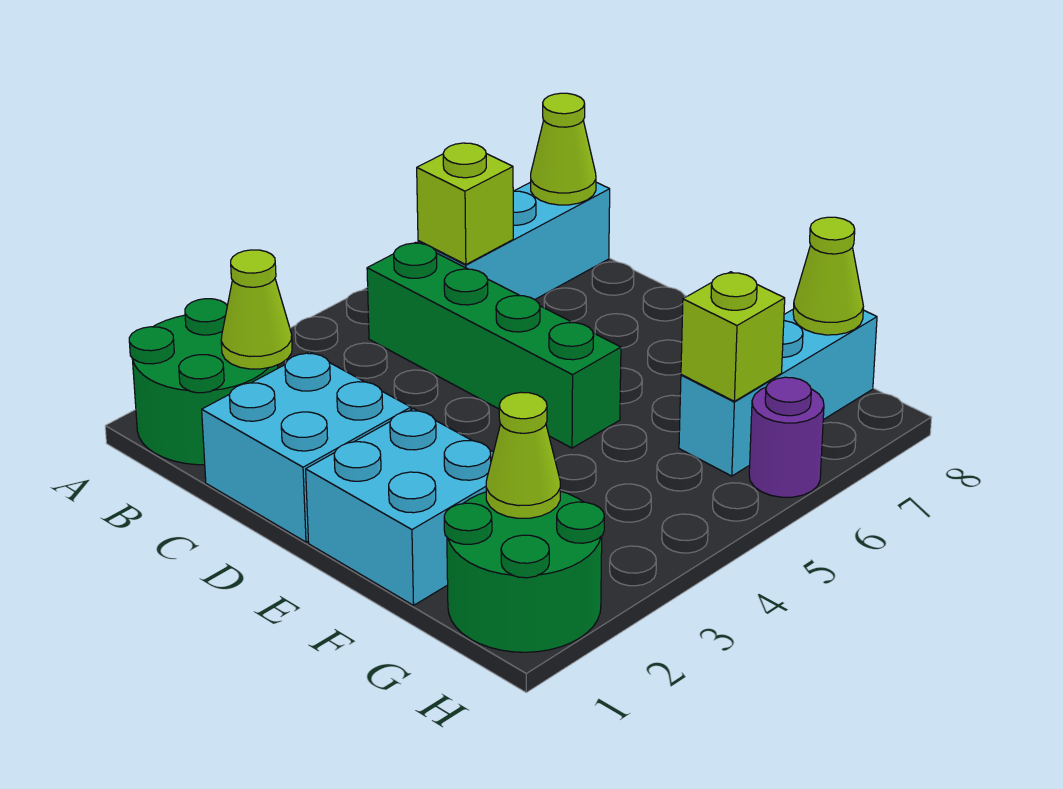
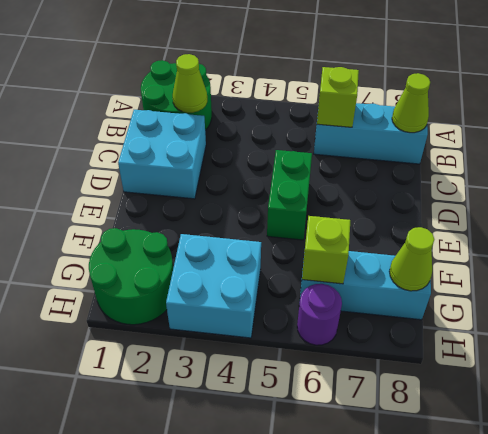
green brick B5:E5 level 1 -> green brick D5:E5 level 1
cyan brick E1:F2 level 1 -> cyan brick G3:H4 level 1
lime cone G2 level 2 -> none

